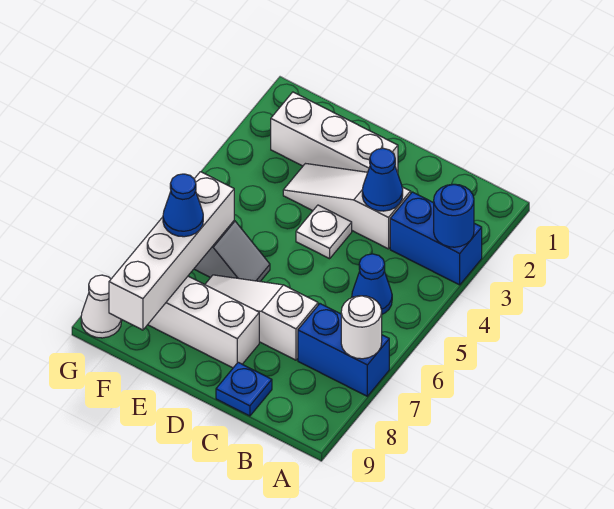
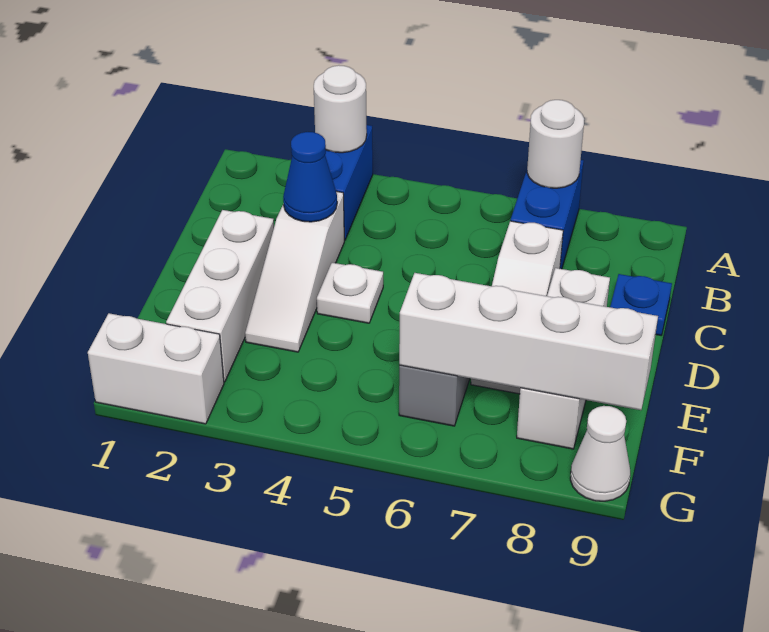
blue round brick A3 level 2 -> white round brick A3 level 2
blue cone B5 level 1 -> none
blue cone F7 level 3 -> none
none -> white brick G1:G2 level 1

